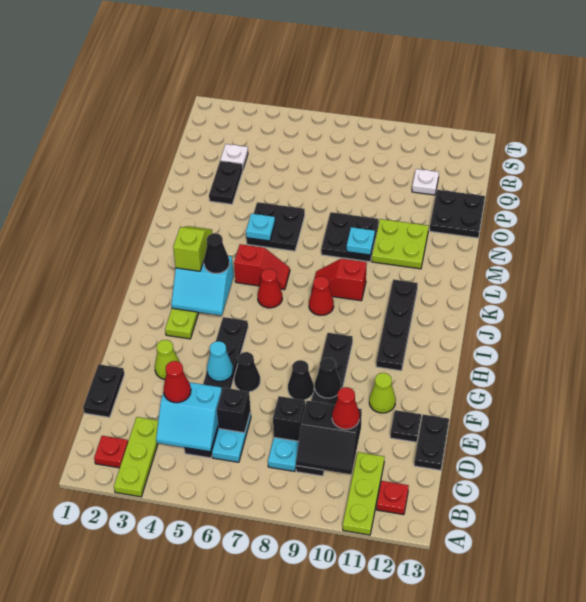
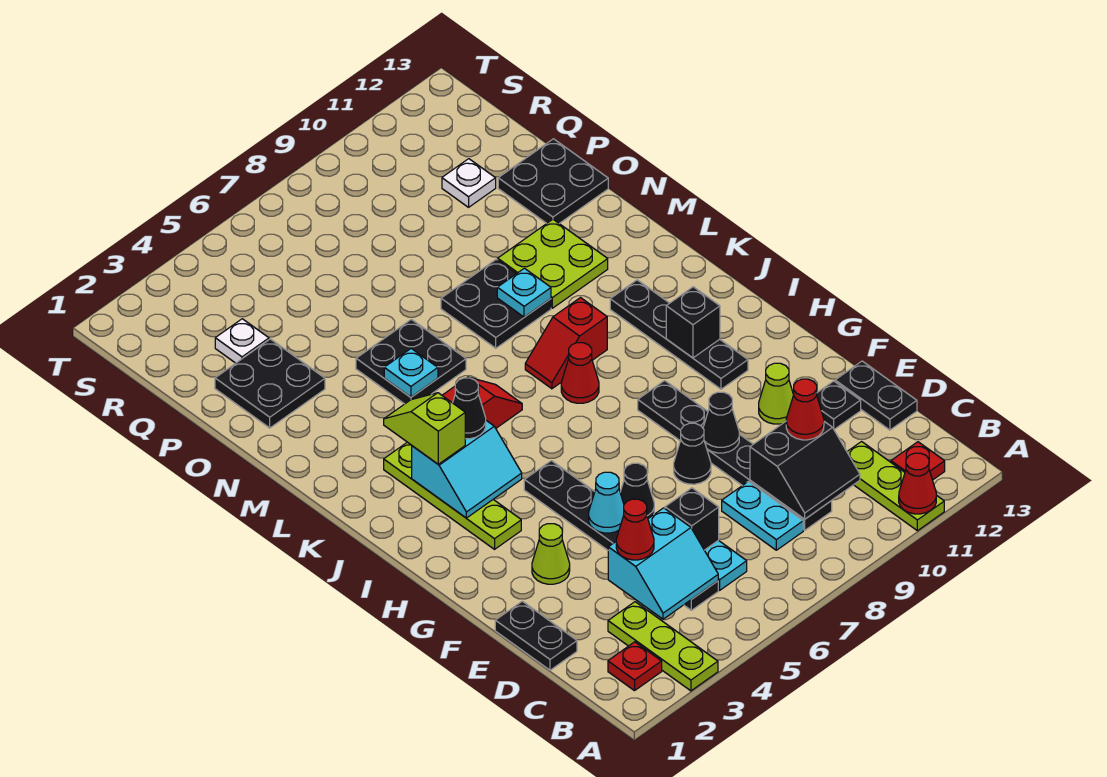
black brick D8 level 2 -> black brick I11 level 2
red cone J6 level 1 -> red cone A11 level 2
black plate O3:P3 level 1 -> black plate O2:P3 level 1

